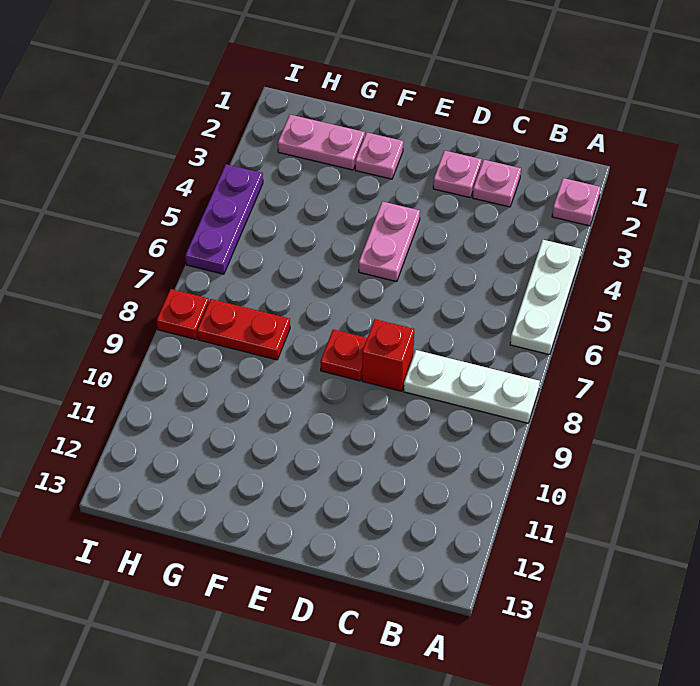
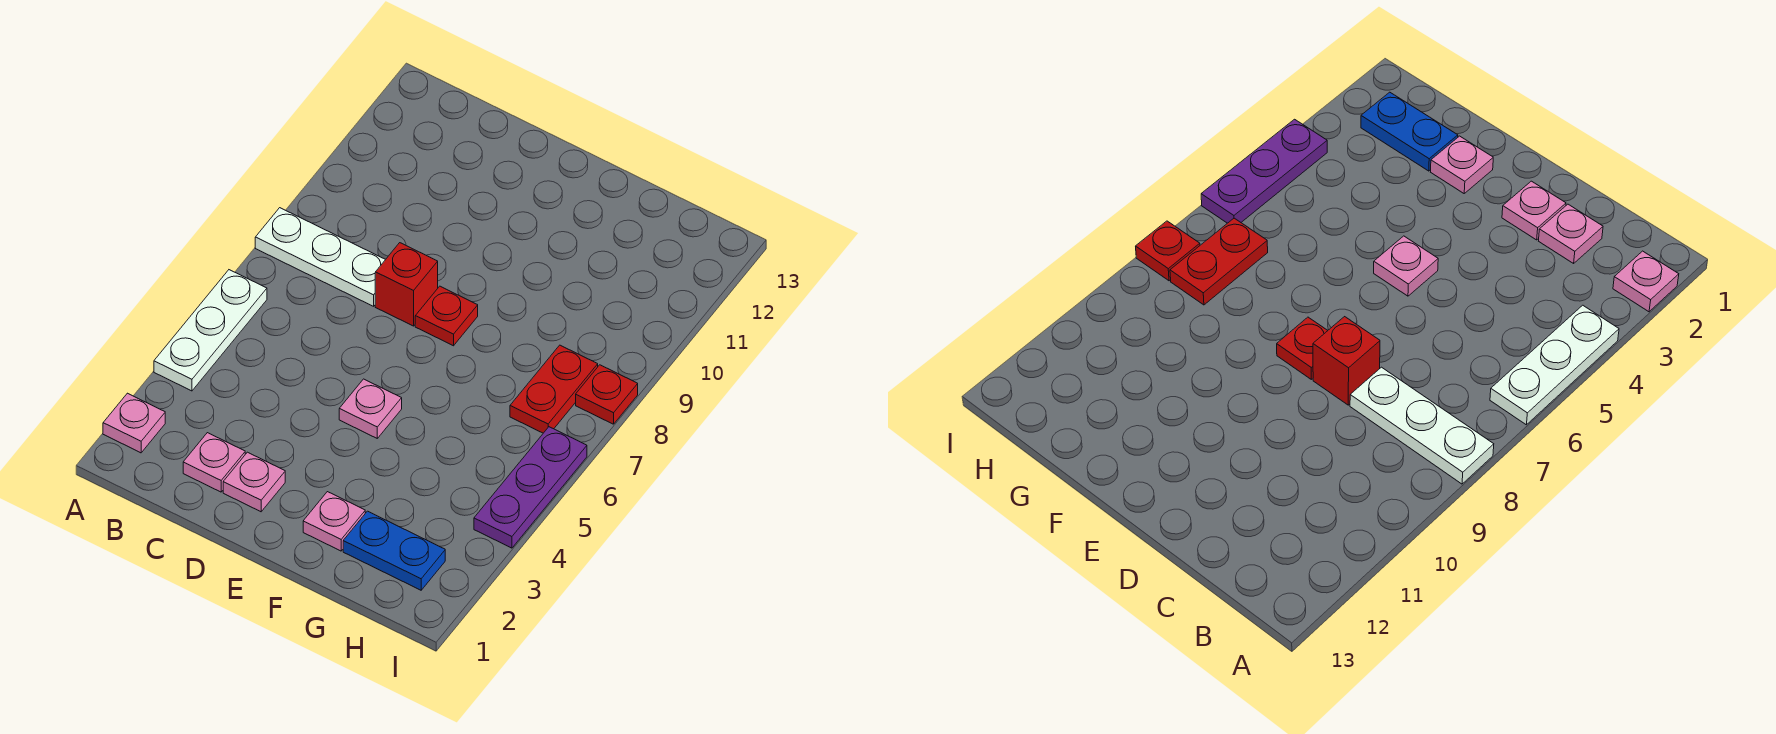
pink plate E4:E5 level 1 -> pink plate E5 level 1
pink plate G2:H2 level 1 -> blue plate G2:H2 level 1
red plate G8:H8 level 1 -> red plate H7:H8 level 1

